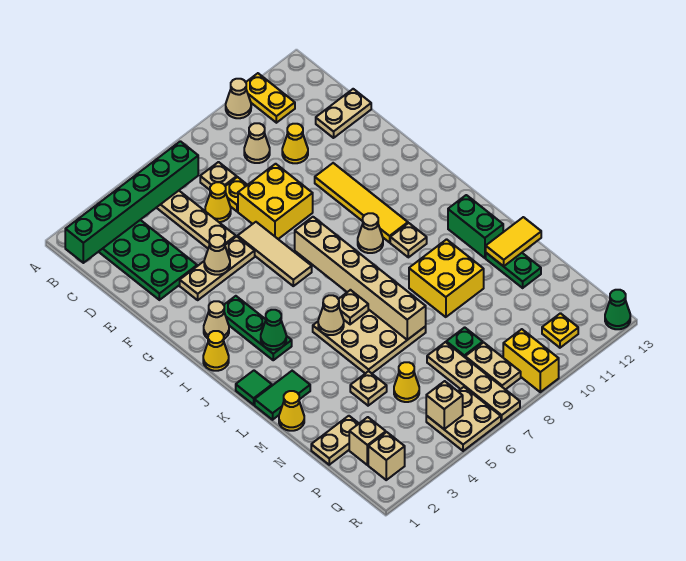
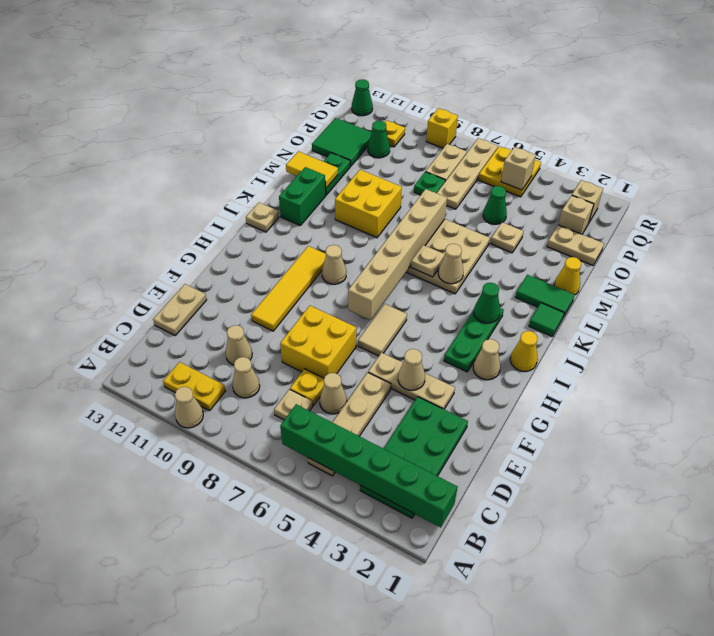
yellow plate A11:B11 level 1 -> yellow plate B10:B11 level 1
yellow cone D6 level 1 -> tan cone D6 level 1
yellow cone D10 level 1 -> tan cone D10 level 1
tan plate D12:D13 level 1 -> tan plate D13:E13 level 1
tan tile F6:H6 level 1 -> tan tile G6:H6 level 1
tan plate J10 level 1 -> tan plate J13 level 1
yellow cone O5 level 1 -> green cone O5 level 1
none -> green tile O12:P13 level 1
none -> green cone P11 level 1
tan plate Q5:R6 level 1 -> yellow plate Q5:R6 level 1
yellow brick Q9:R9 level 1 -> yellow brick R9 level 1

